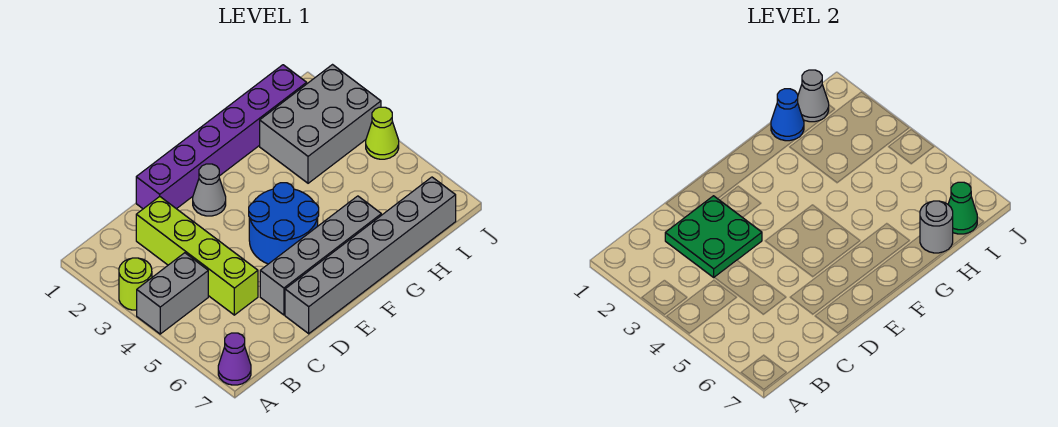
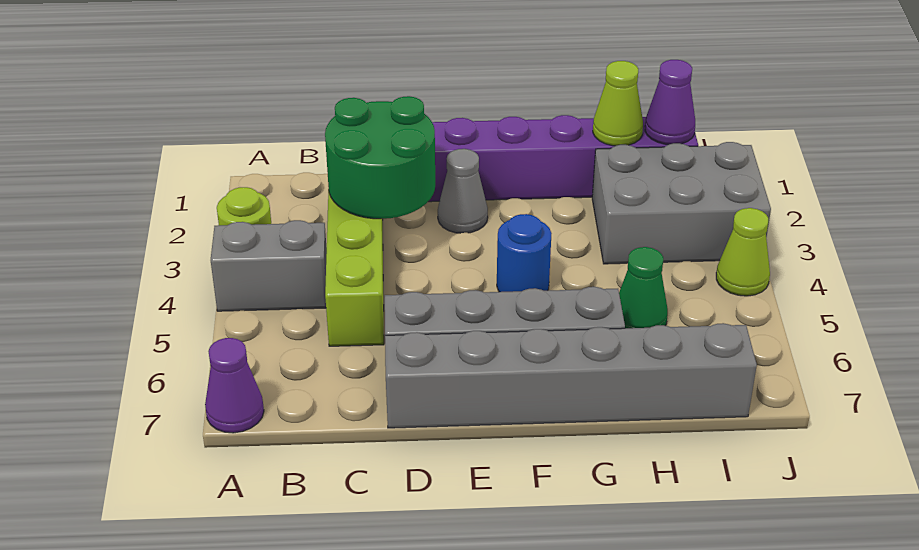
green plate C2:D3 level 2 -> green round brick C2:D3 level 2
blue round brick E4:F5 level 1 -> blue round brick F4 level 1
blue cone H1 level 2 -> lime cone H1 level 2
grey round brick H7 level 2 -> none
grey cone I1 level 2 -> purple cone I1 level 2
green cone I7 level 2 -> green cone H5 level 1

